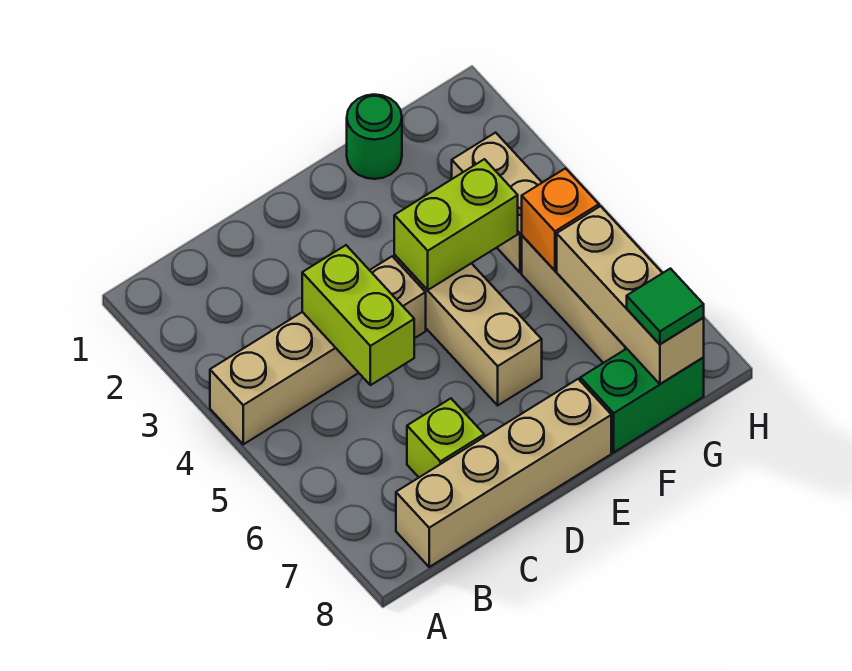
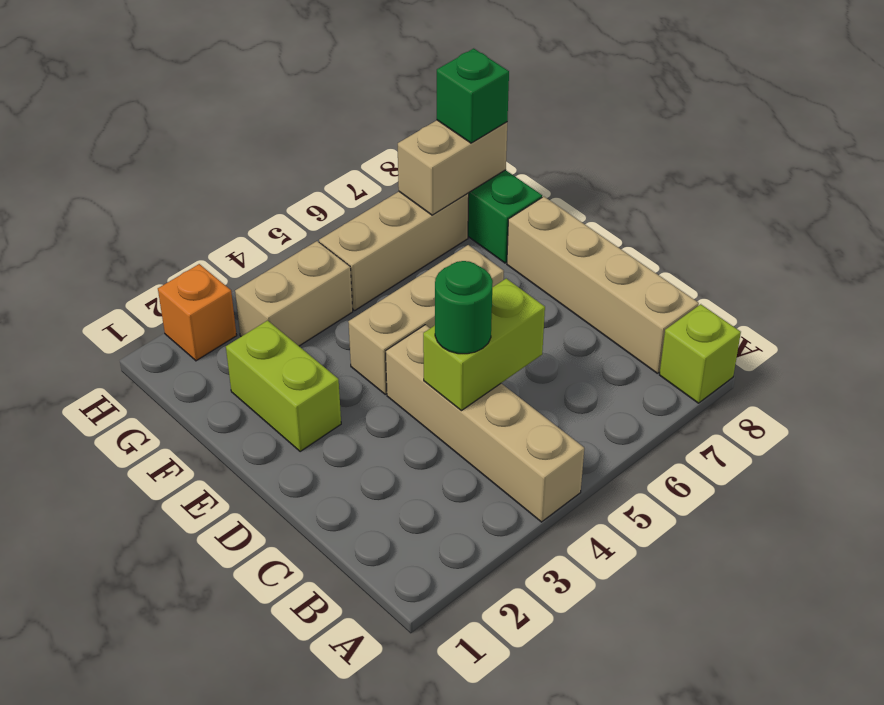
lime brick C7 level 1 -> lime brick A8 level 1
lime brick E4:F4 level 2 -> lime brick E2:F2 level 1
green round brick F1 level 1 -> green round brick C4 level 3
orange brick G5 level 2 -> orange brick H2 level 1
tan brick G6:G8 level 2 -> tan brick G7:G8 level 2
green tile G8 level 3 -> green brick G8 level 3

